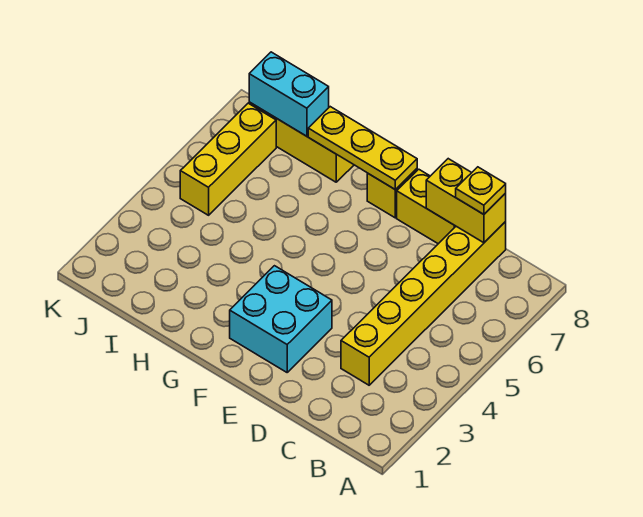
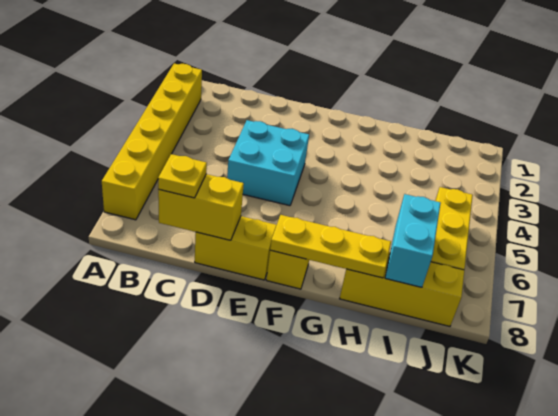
yellow brick C3:C8 level 1 -> yellow brick A2:A7 level 1
cyan brick E2:F3 level 1 -> cyan brick D4:E5 level 1
cyan brick I8:J8 level 2 -> cyan brick I7:I8 level 2

